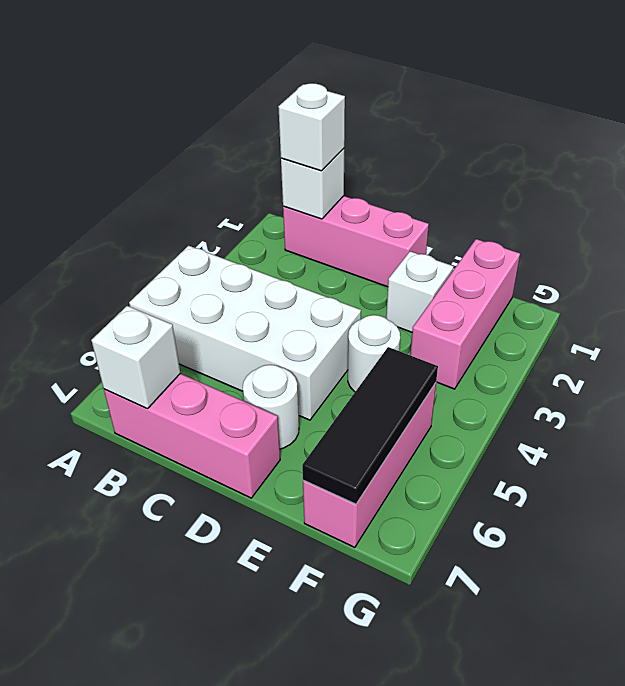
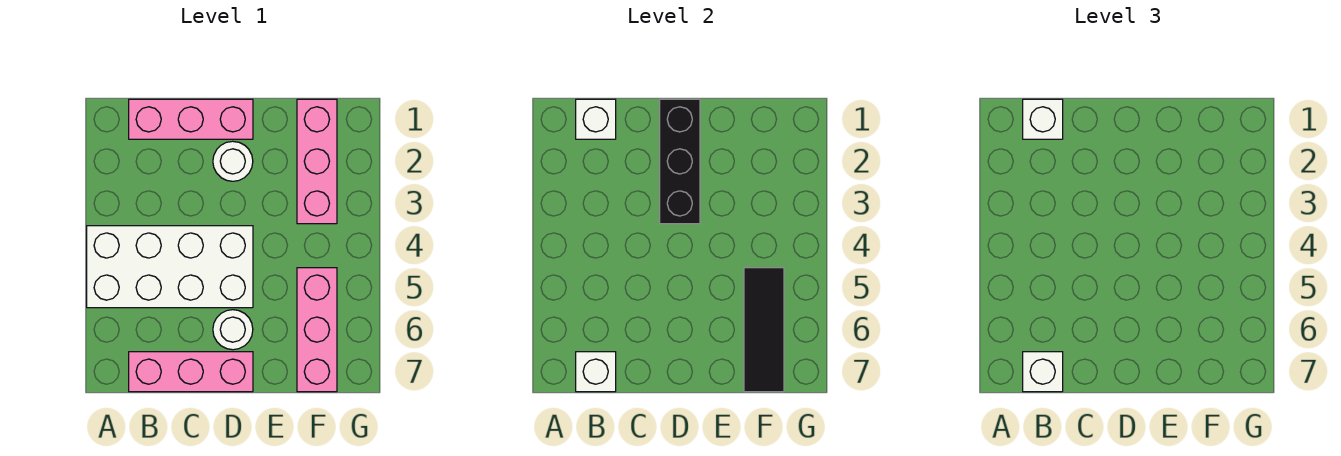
none -> black brick D1:D3 level 2
white brick E2 level 1 -> white brick B7 level 3
white round brick E4 level 1 -> white round brick D2 level 1

